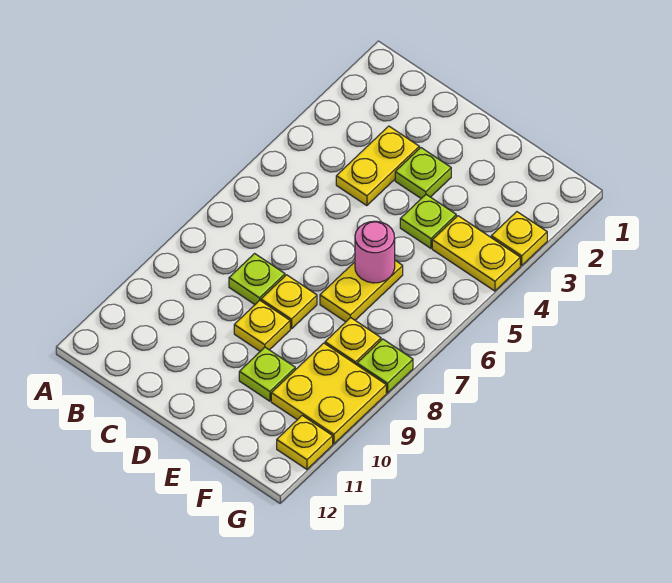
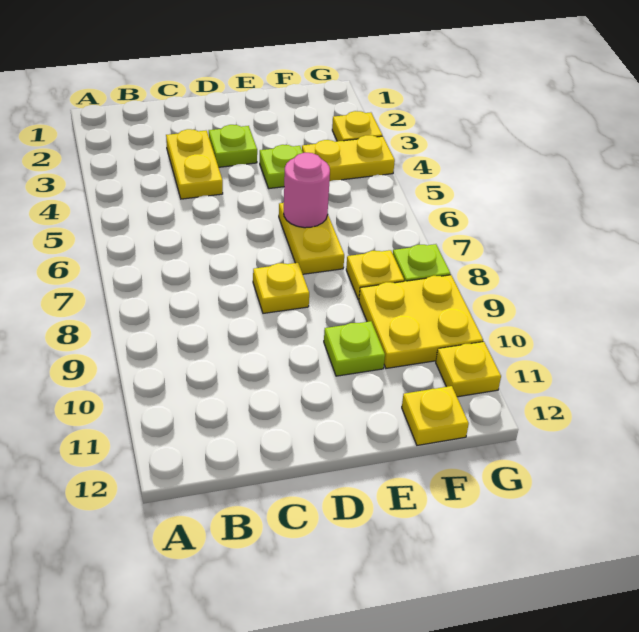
lime plate C8 level 1 -> none
yellow plate D9 level 1 -> yellow plate F12 level 1

